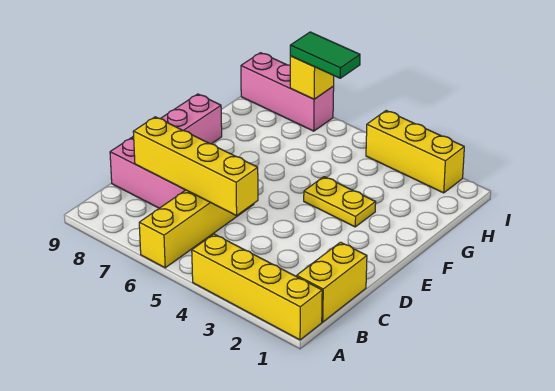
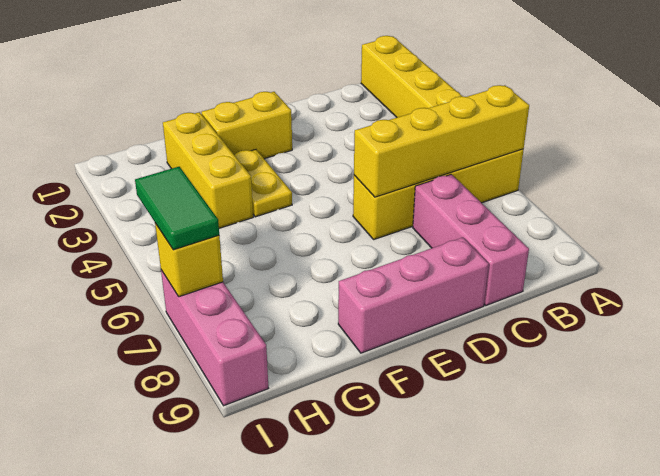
yellow brick B1:C1 level 1 -> yellow brick E2:F2 level 1
yellow brick C5:C8 level 2 -> yellow brick A6:D6 level 2
yellow brick I2:I4 level 1 -> yellow brick G2:G4 level 1

